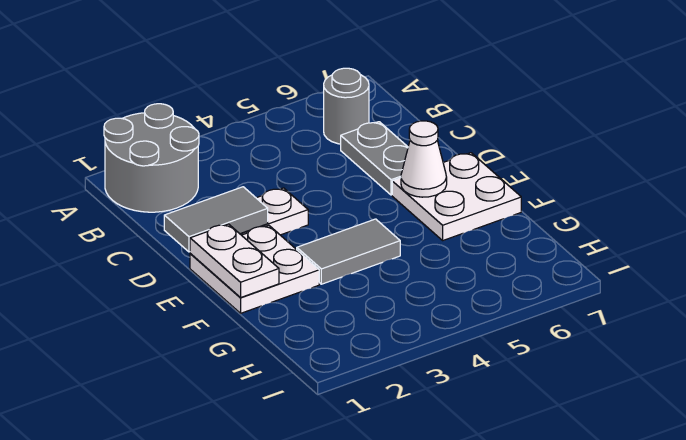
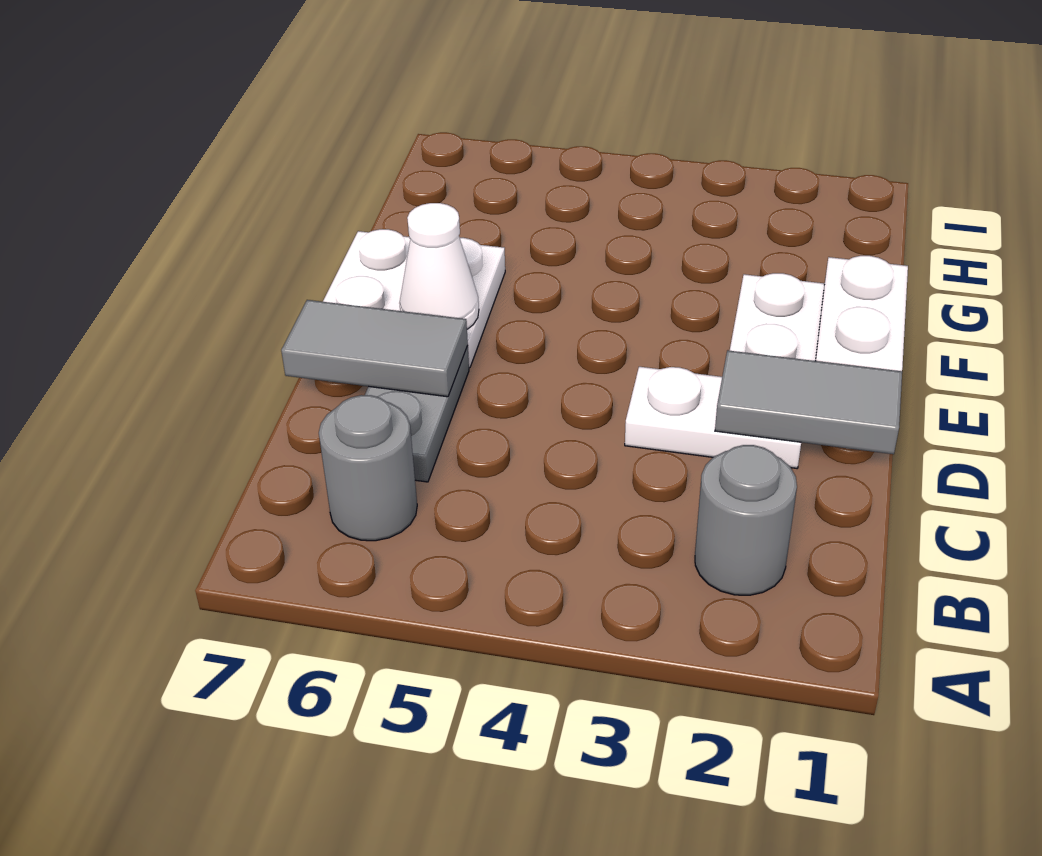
grey round brick A1:B2 level 1 -> grey round brick B2 level 1
grey tile F3:F4 level 1 -> grey tile D6:D7 level 2

